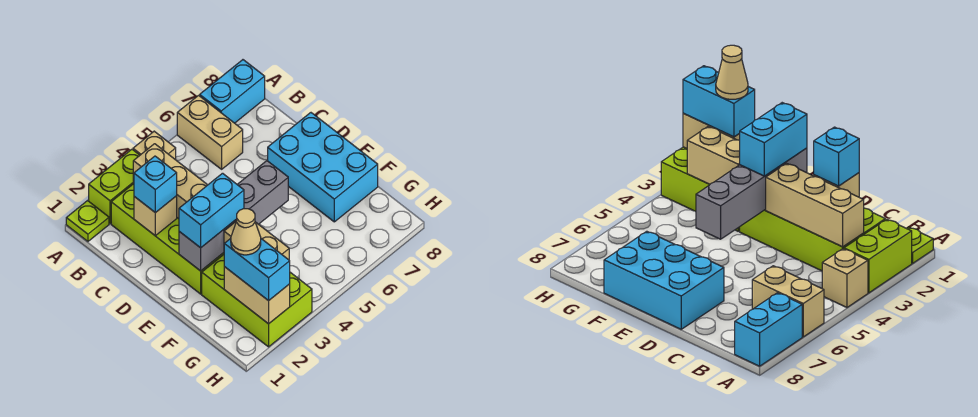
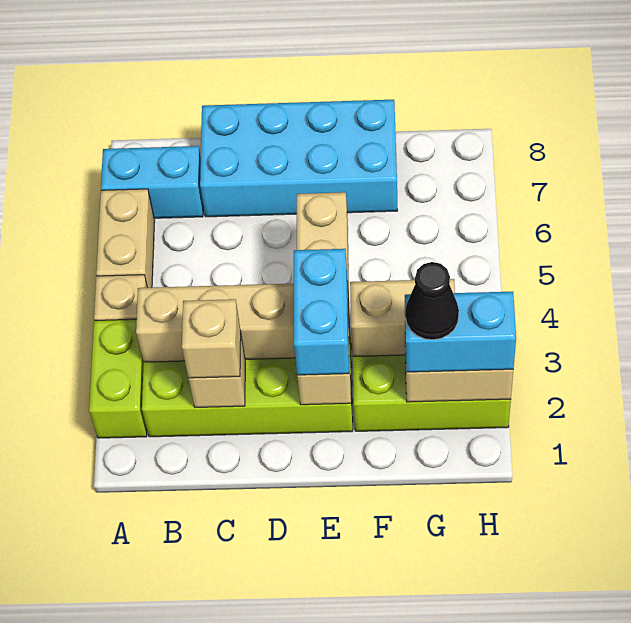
lime plate A1 level 1 -> none
tan brick A6:B6 level 1 -> tan brick A5:A6 level 1
cyan brick A7:A8 level 1 -> cyan brick A7:B7 level 1
cyan brick C2 level 3 -> tan brick C2 level 3
cyan brick D7:F8 level 1 -> cyan brick C7:F8 level 1
grey brick E2:E5 level 2 -> tan brick E2:E5 level 2
tan cone G2 level 4 -> black cone G2 level 4

